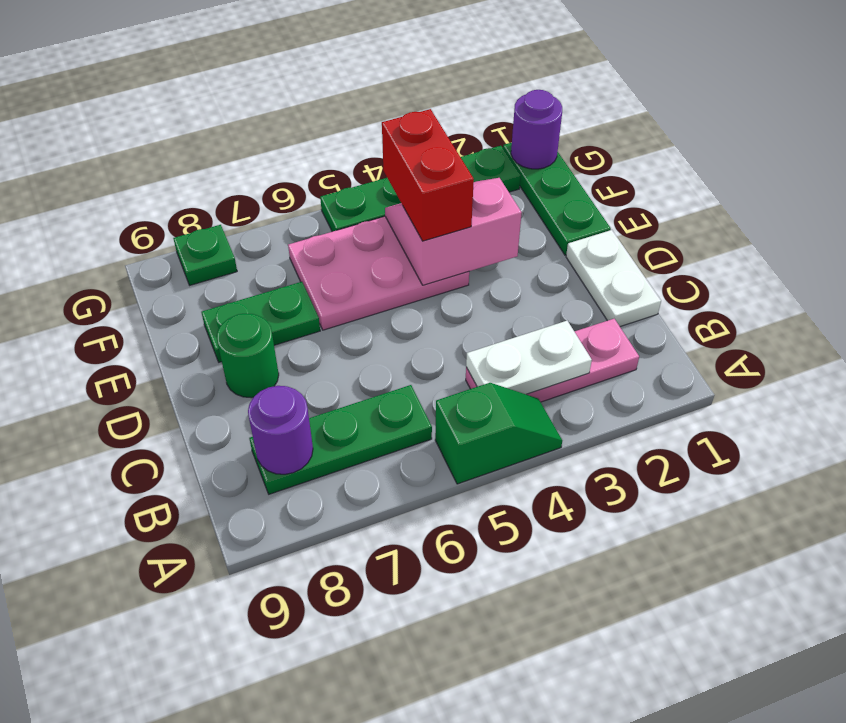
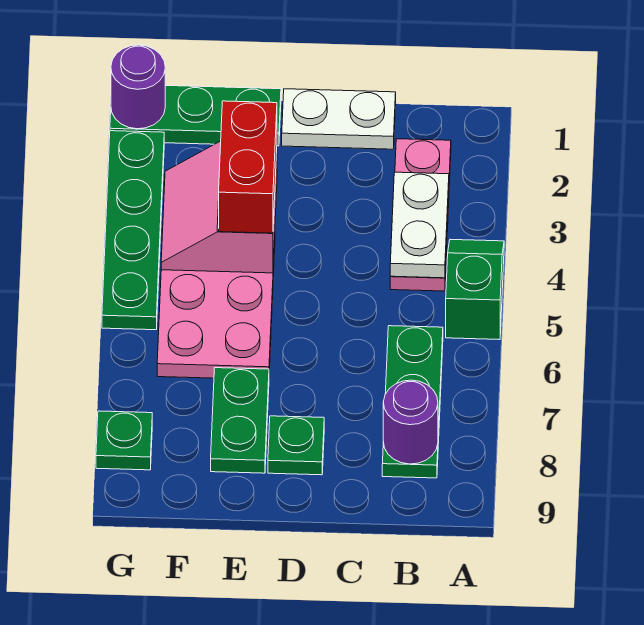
green round brick D8 level 1 -> green plate D8 level 1
red brick E4:F4 level 3 -> red brick E3:E4 level 3

